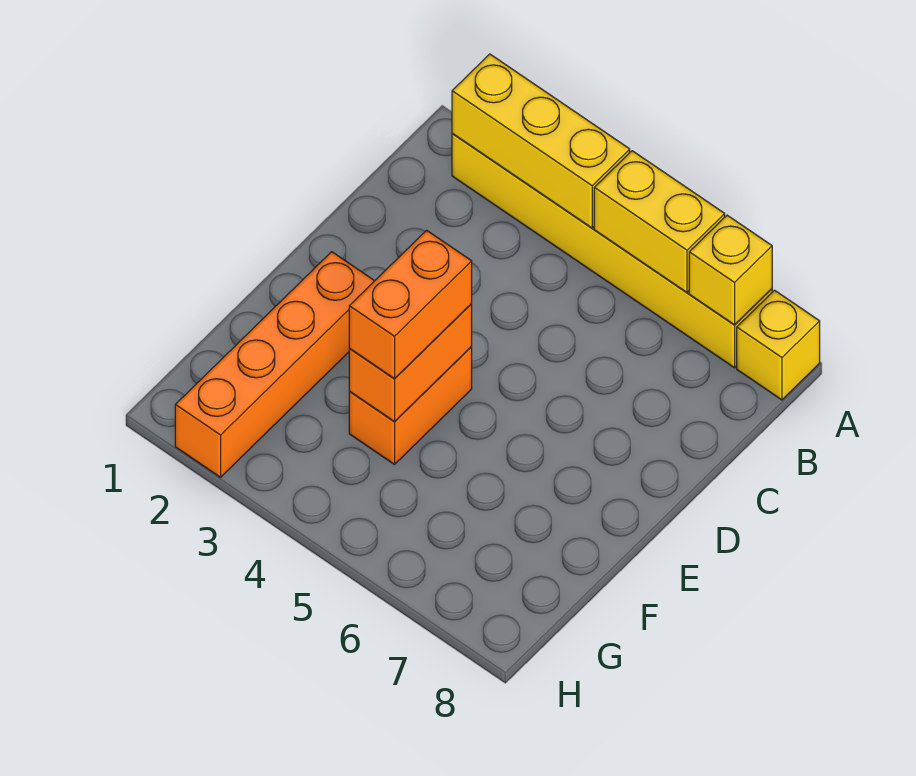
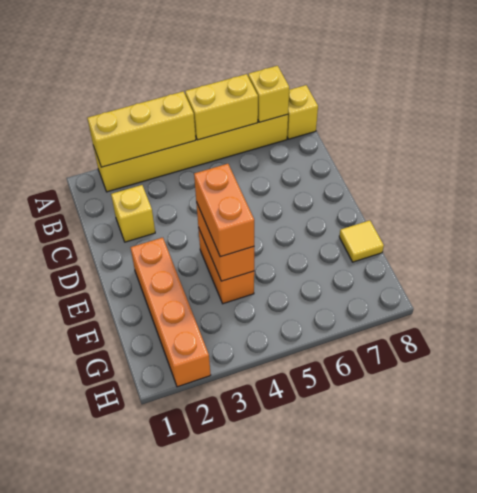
none -> yellow brick C2 level 1
none -> yellow tile F8 level 1

